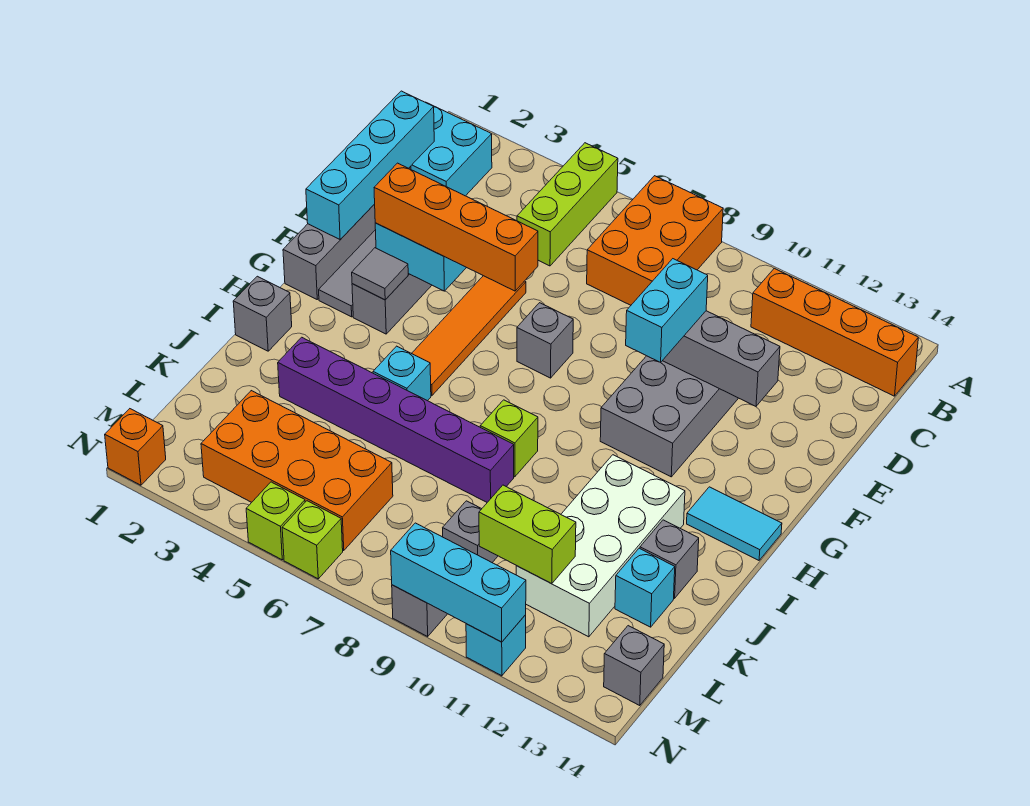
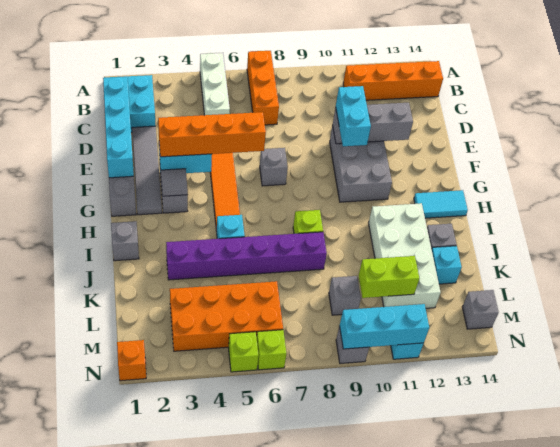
lime brick A5:C5 level 1 -> white brick A5:C5 level 1
orange brick A7:C8 level 1 -> orange brick A7:C7 level 1

